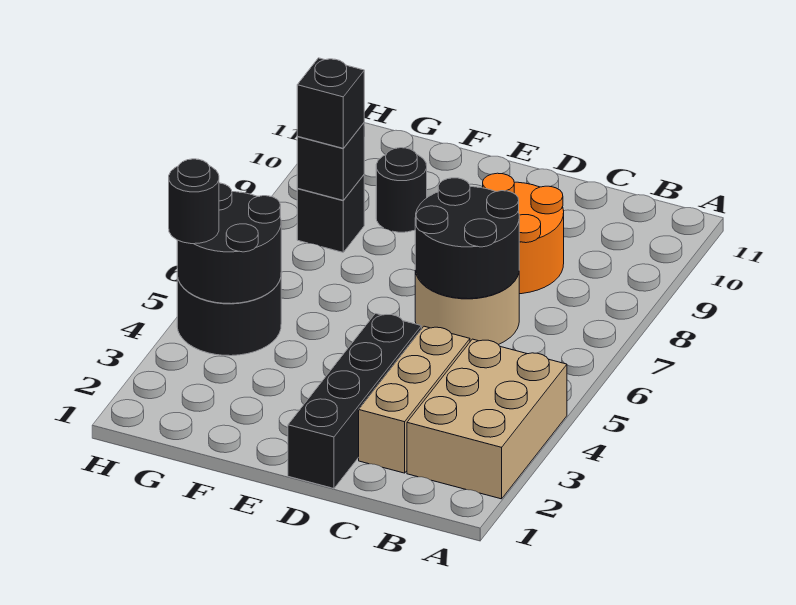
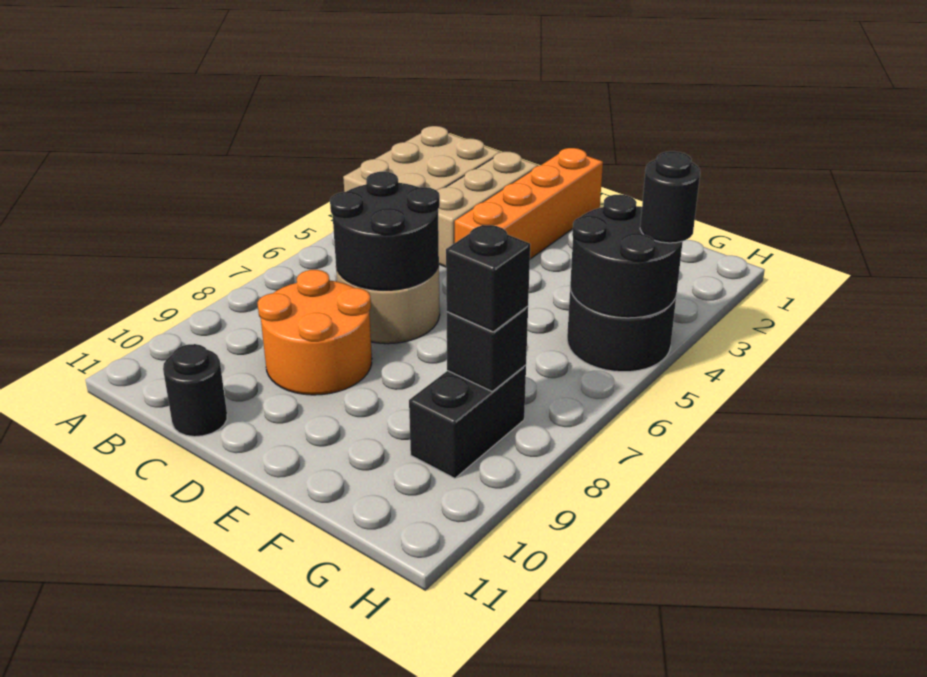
black brick D1:D4 level 1 -> orange brick D1:D4 level 1
black round brick F9 level 1 -> black round brick C11 level 1
black brick G8 level 1 -> black brick G8:G9 level 1

